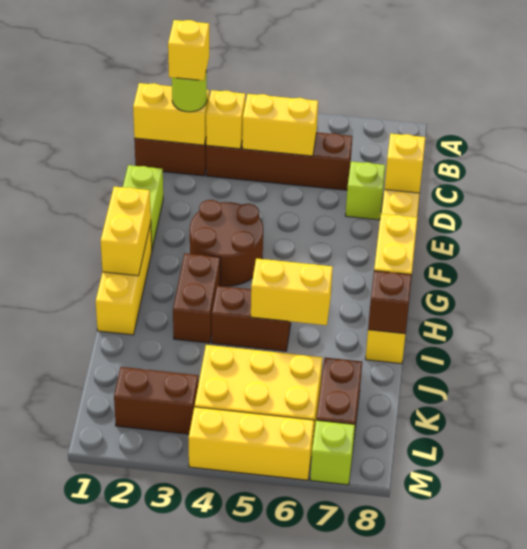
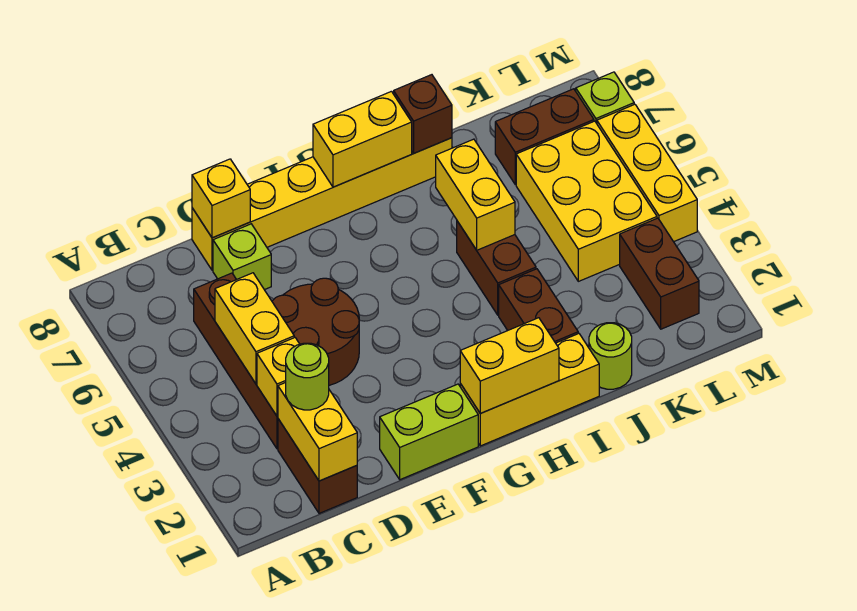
yellow brick C2 level 4 -> none
brown round brick F3:G4 level 1 -> brown round brick D4:E5 level 1
brown brick H3:I3 level 1 -> brown brick I2:I3 level 1
none -> lime round brick J1 level 1

